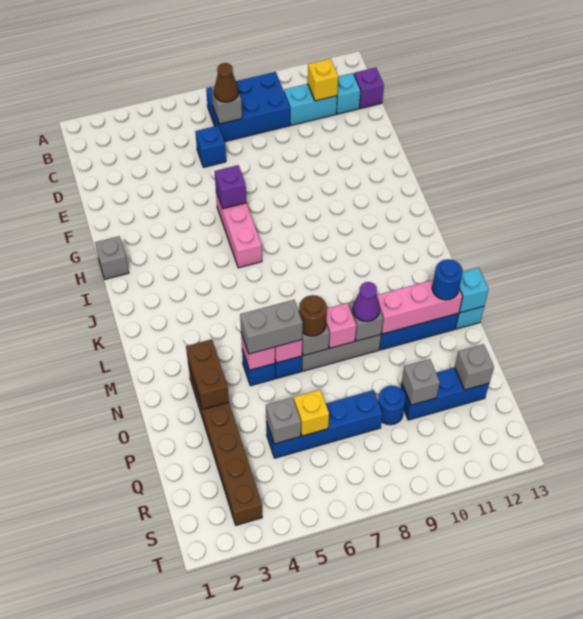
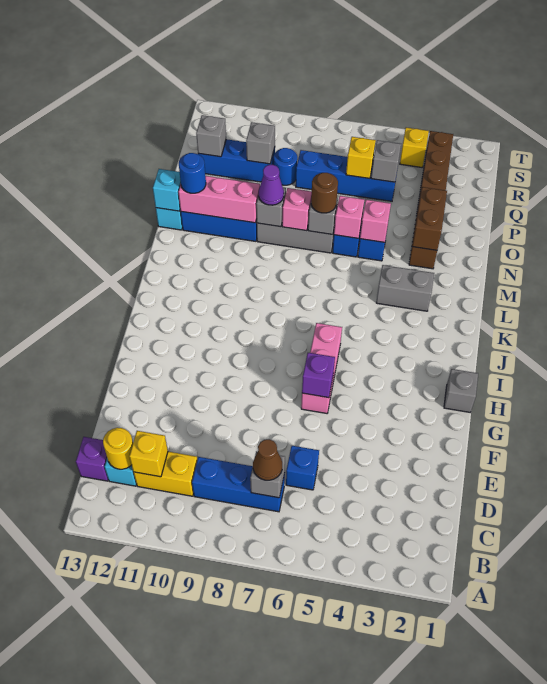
blue brick B7:C9 level 1 -> blue brick C7:C9 level 1
cyan brick C10:C11 level 1 -> yellow brick C10:C11 level 1
none -> yellow round brick C12 level 2
grey brick N5:N6 level 3 -> grey brick L3:L4 level 1
none -> yellow brick S4 level 1

